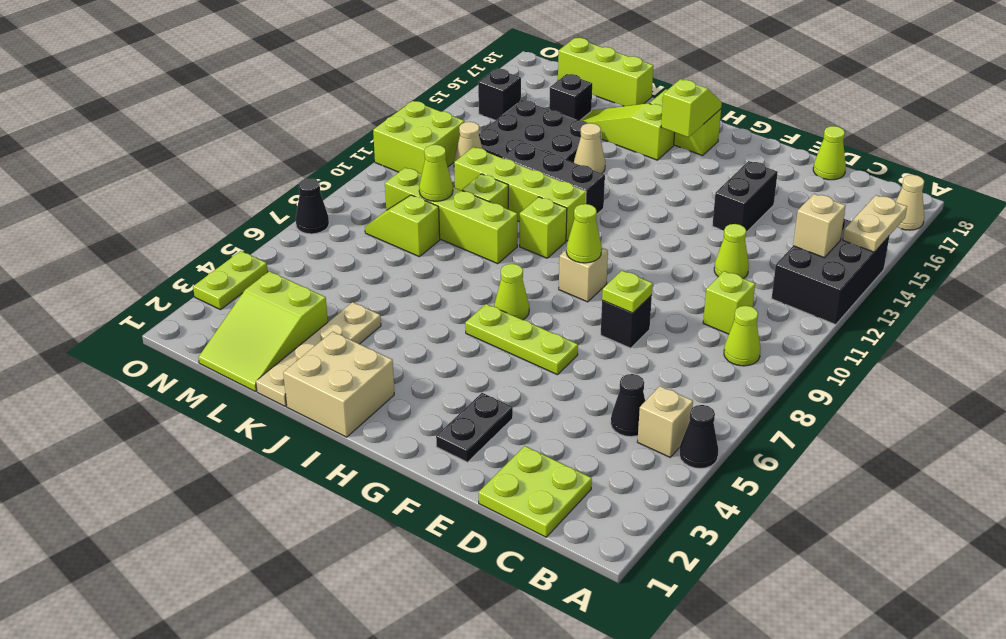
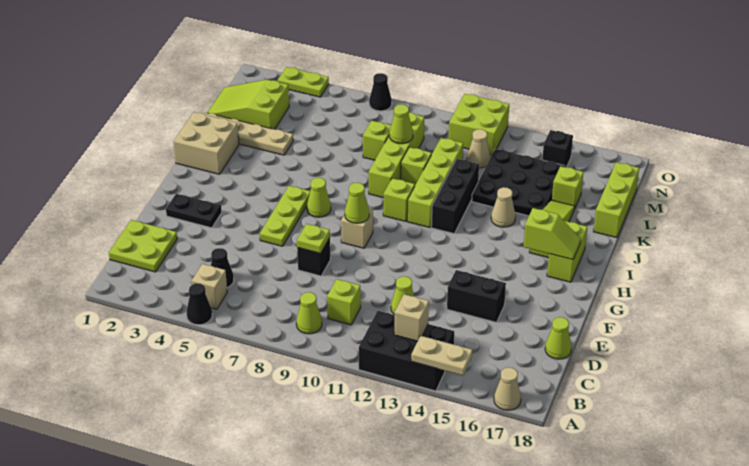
black brick L16 level 1 -> lime brick L16 level 1

